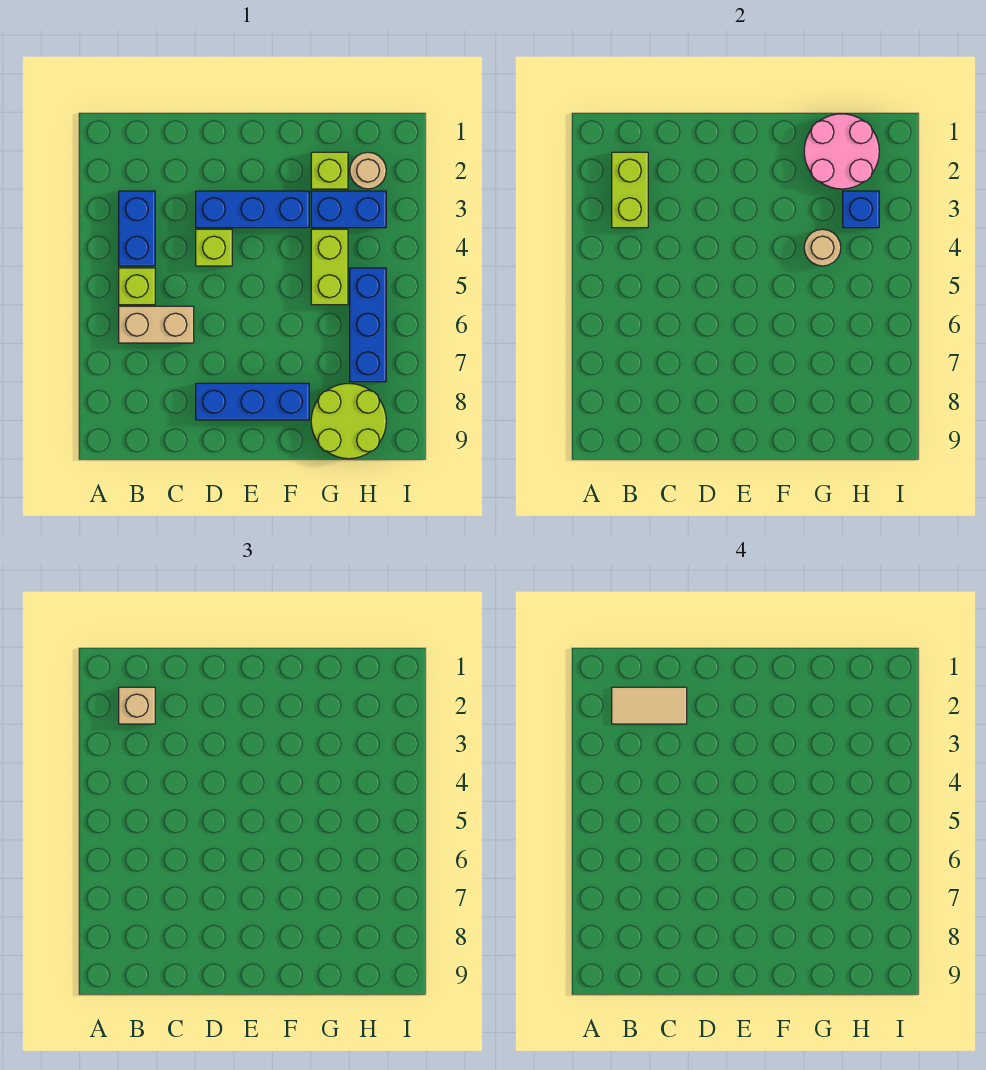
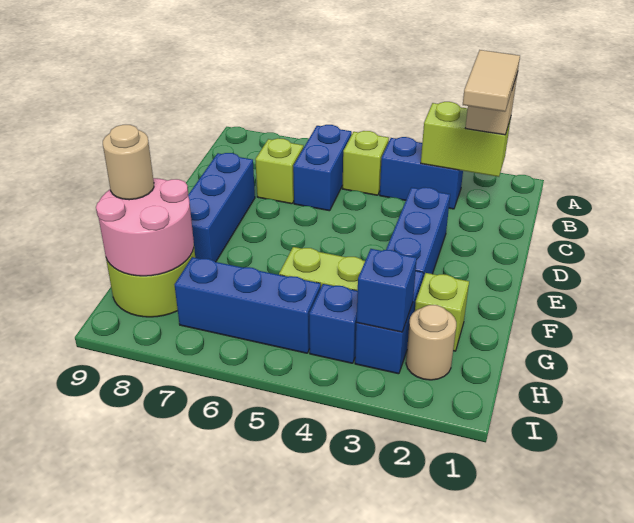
tan brick B6:C6 level 1 -> blue brick B6:C6 level 1
lime brick D4 level 1 -> lime brick C7 level 1
pink round brick G1:H2 level 2 -> pink round brick G8:H9 level 2
tan round brick G4 level 2 -> tan round brick G9 level 3
none -> blue brick H4 level 1

